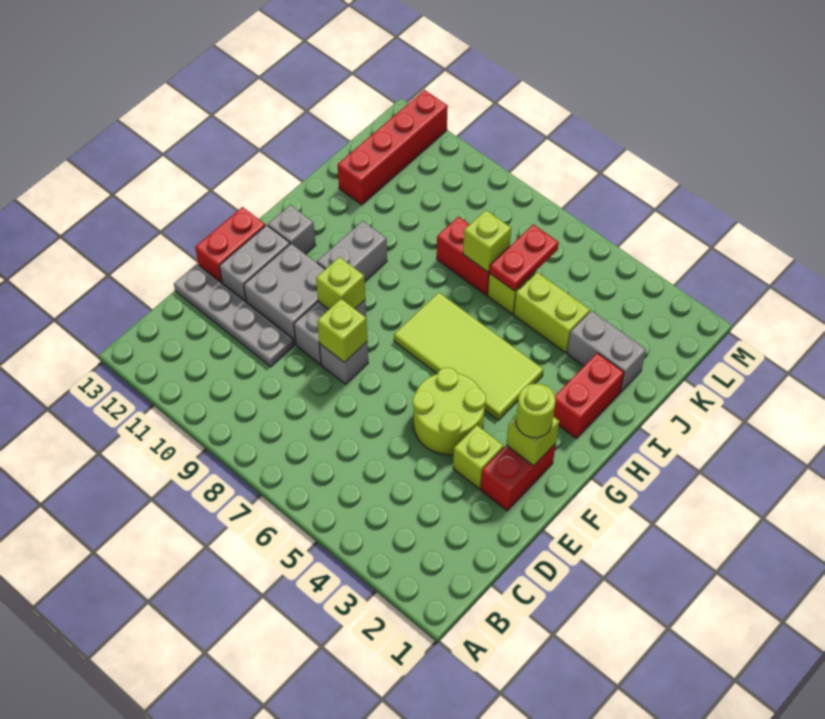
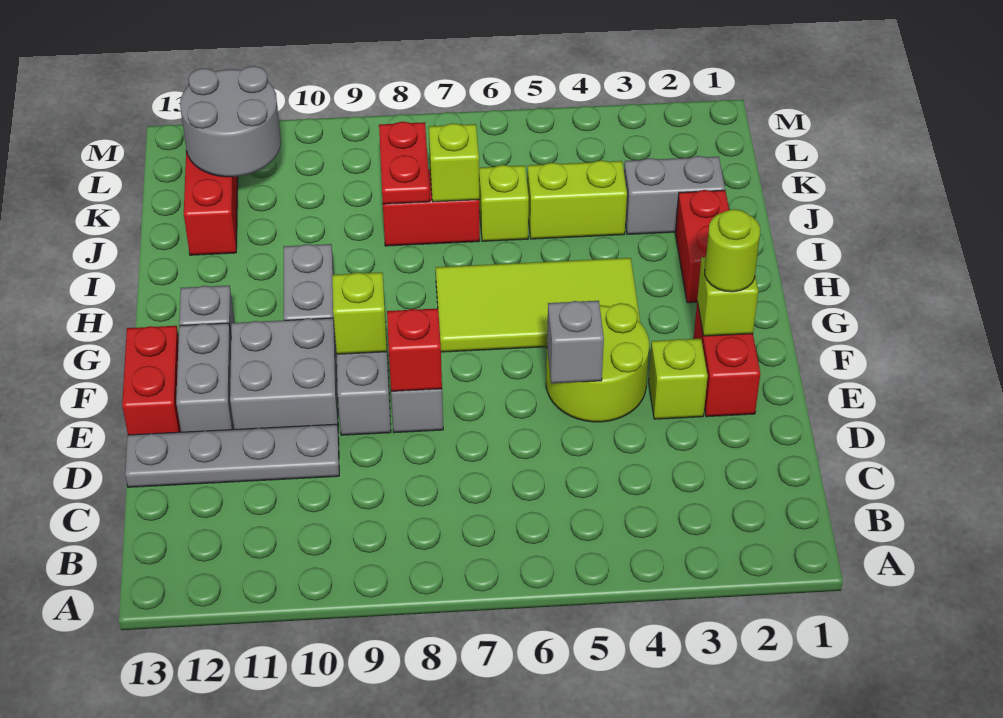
none -> grey brick E5 level 2
lime brick E8 level 2 -> red brick E8 level 2
red plate J6:K6 level 2 -> red plate J8:K8 level 2
none -> grey round brick K11:L12 level 2

